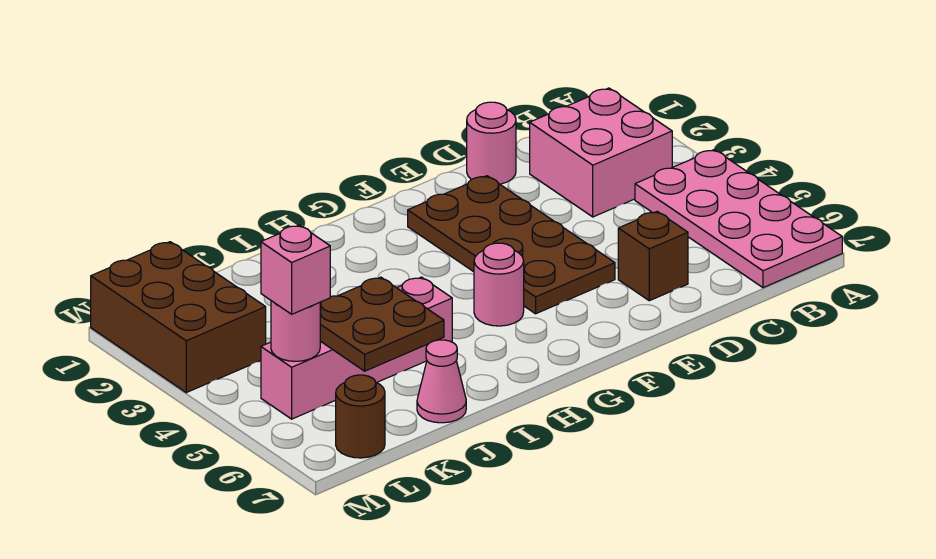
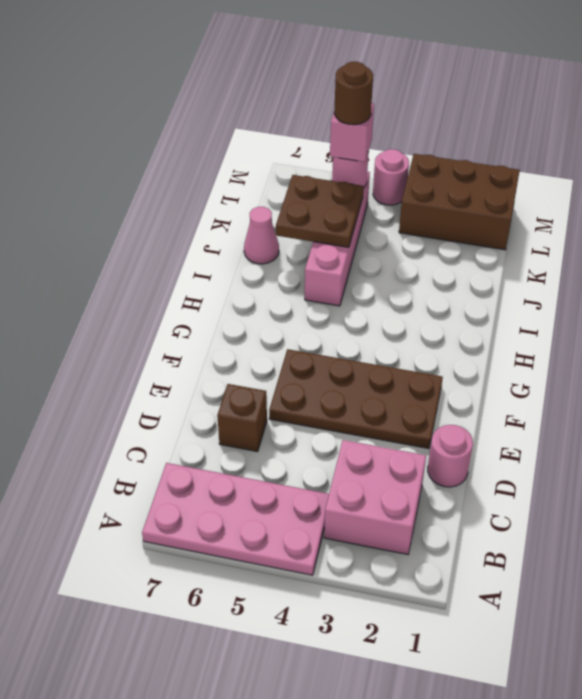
pink round brick G5 level 1 -> pink round brick M4 level 1
brown round brick L7 level 1 -> brown round brick L5 level 4

